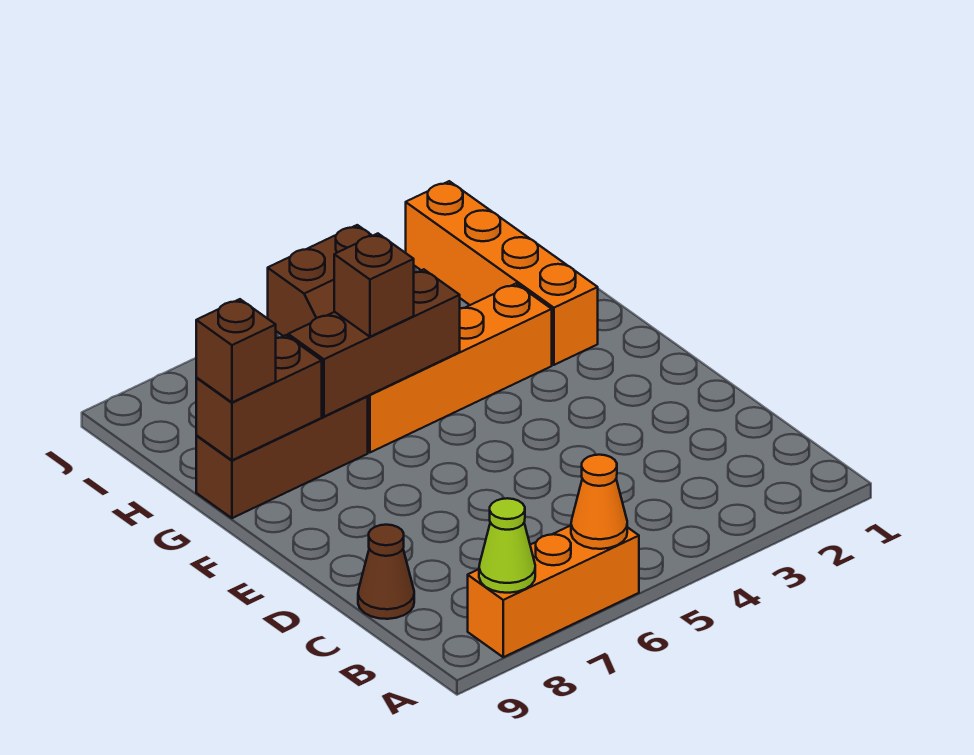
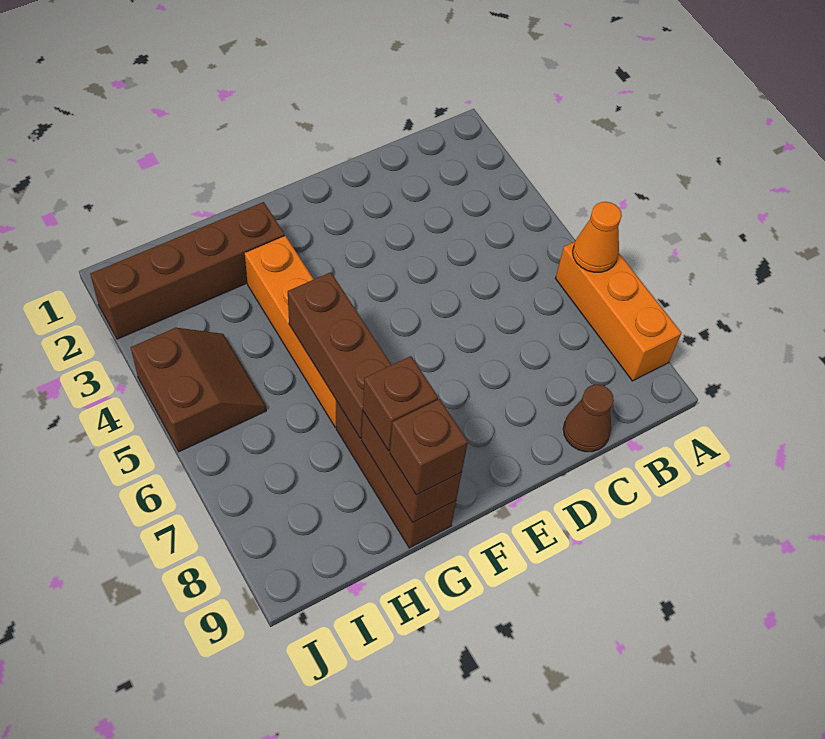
lime cone A8 level 2 -> none
orange brick G2:J2 level 1 -> brown brick G2:J2 level 1
brown brick G6 level 3 -> brown brick G8 level 3

